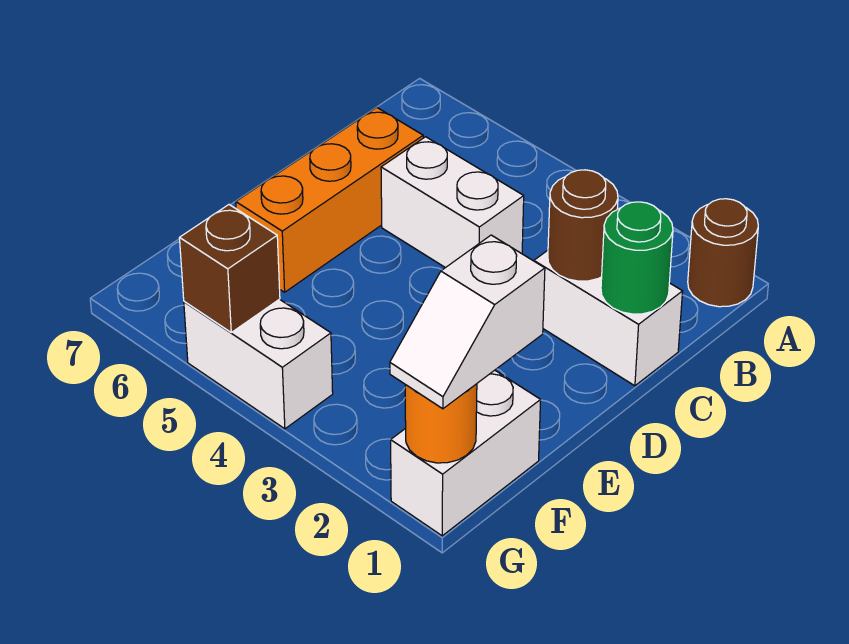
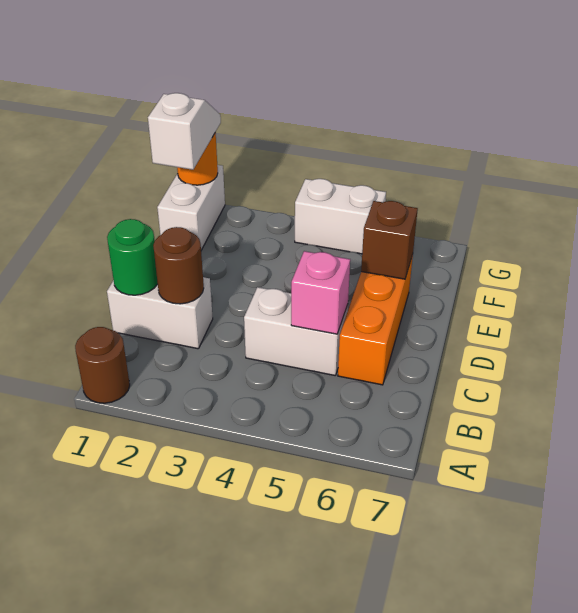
none -> pink brick C5 level 2
brown brick G5 level 2 -> brown brick E6 level 2

